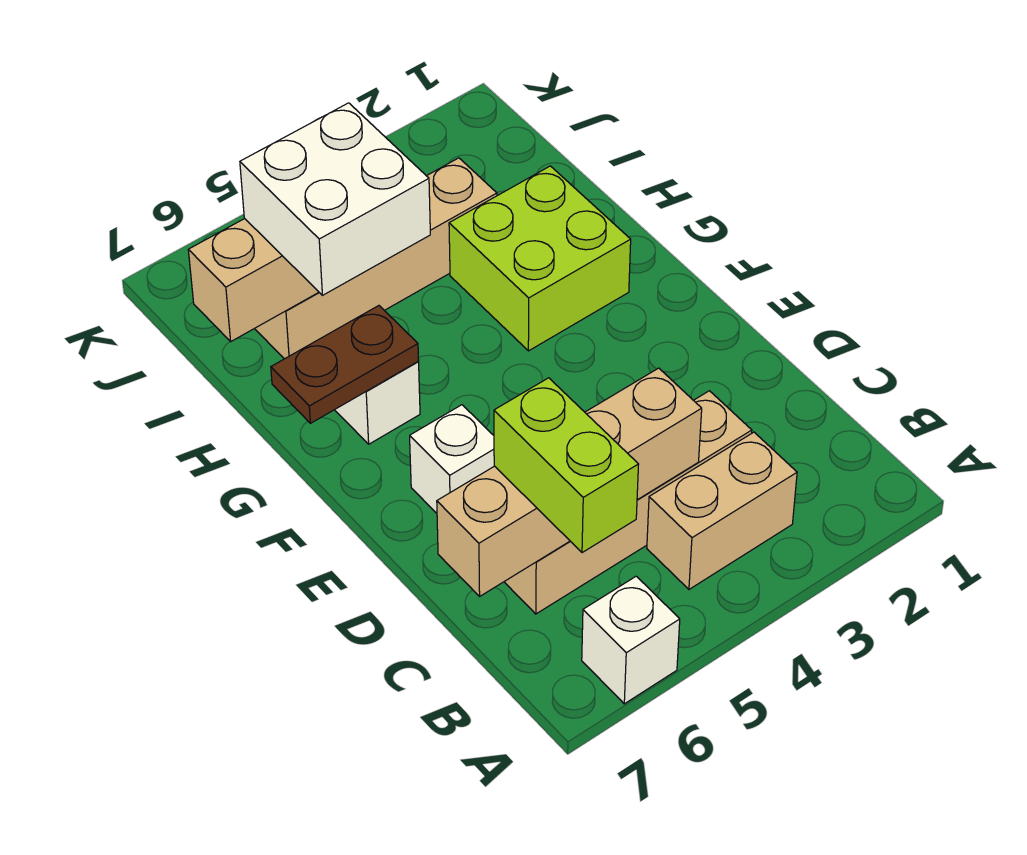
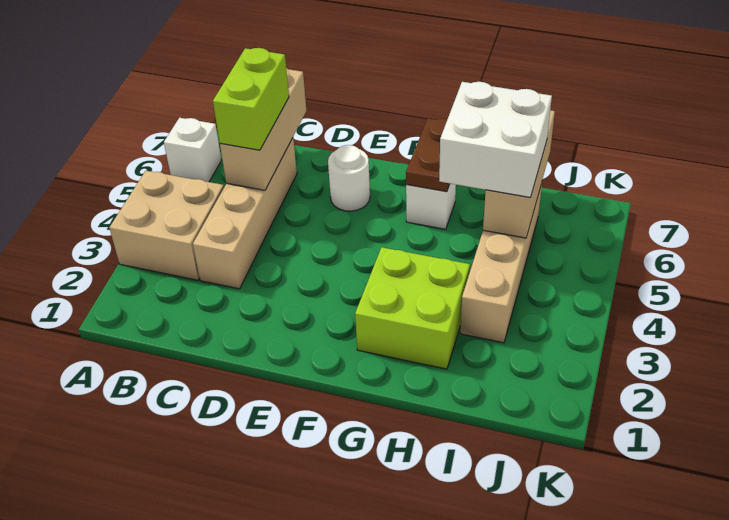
tan brick B3:B4 level 1 -> tan brick A3:B4 level 1
lime brick B6:C6 level 3 -> lime brick C5:C6 level 3
tan brick C4:C7 level 2 -> tan brick C5:C7 level 2
white brick E6 level 1 -> white round brick E6 level 1

